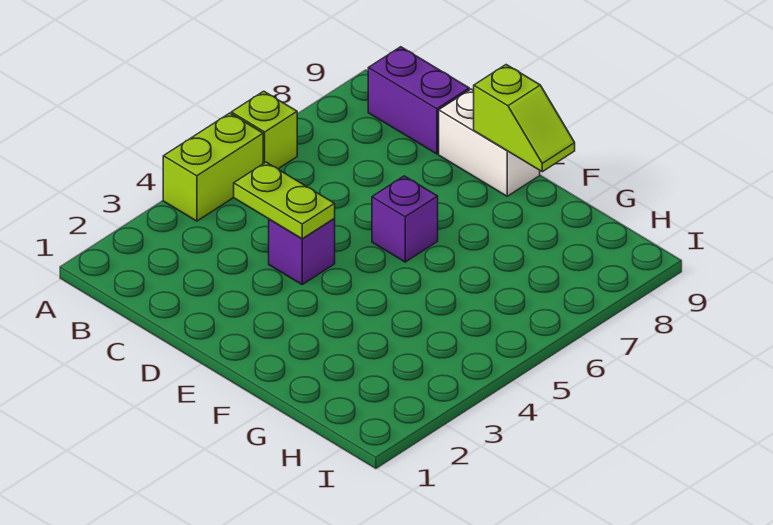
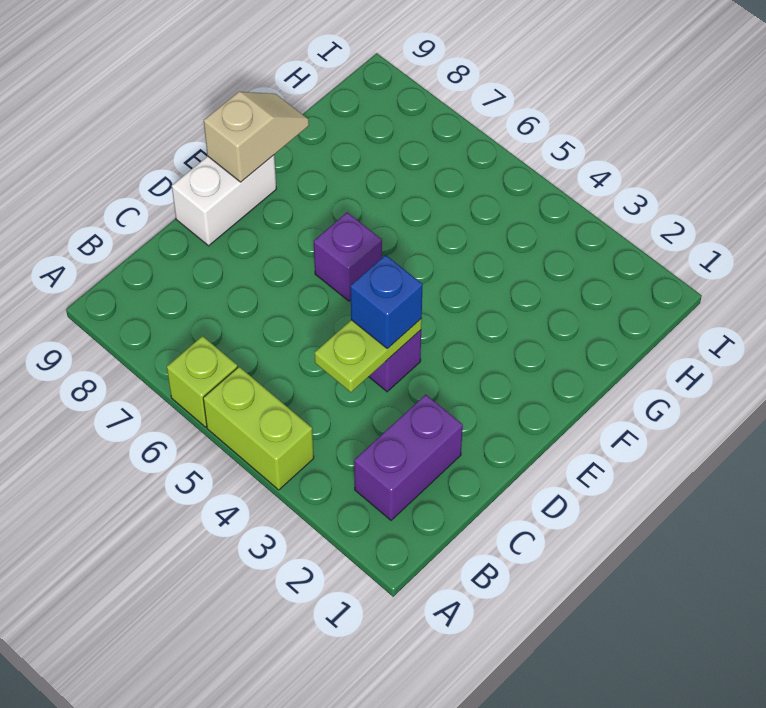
purple brick B9:C9 level 1 -> purple brick B2:C2 level 1
none -> blue brick D4 level 3
lime slope E9:F9 level 2 top E -> tan slope E9:F9 level 2 top E

